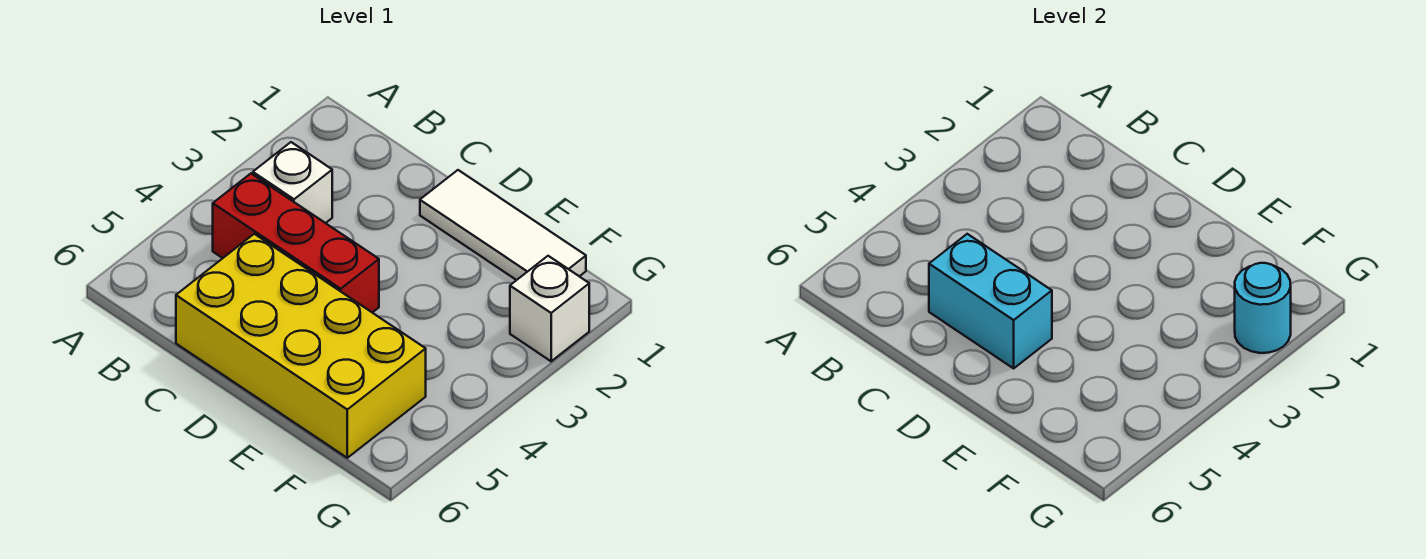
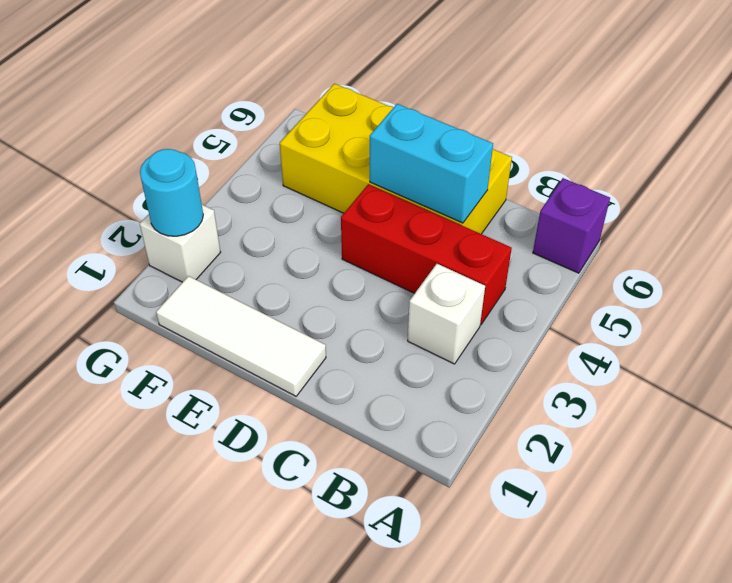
none -> purple brick A6 level 1

